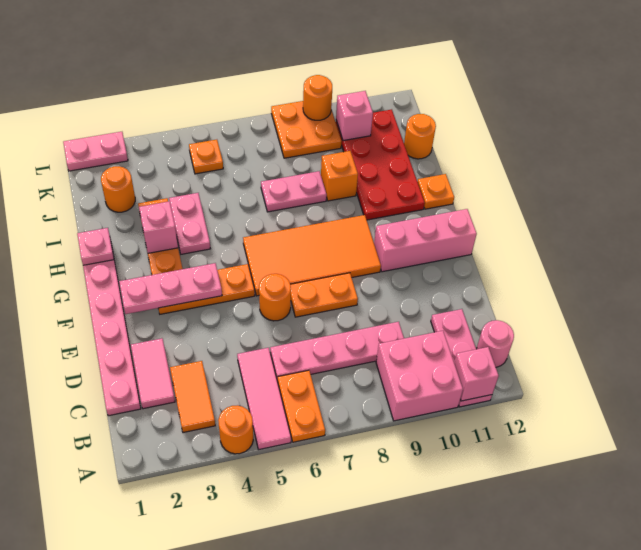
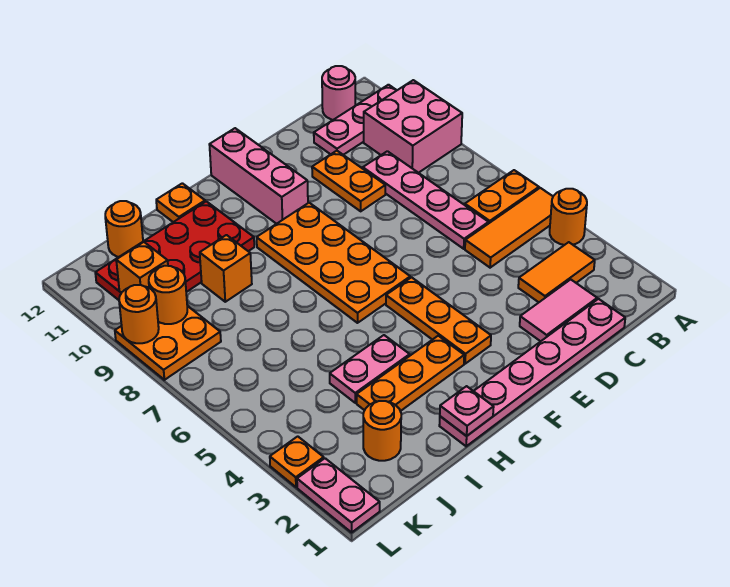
pink tile A5:C5 level 1 -> orange tile A5:C5 level 1
pink brick A11 level 2 -> none
orange round brick E6 level 1 -> orange round brick K9 level 2
orange plate E7:E8 level 1 -> orange plate D9:D10 level 1
pink plate F2:F4 level 2 -> none
orange tile F6:G9 level 1 -> orange plate F6:G9 level 1
pink brick H3 level 2 -> none
pink plate I7:I8 level 1 -> none
orange plate K5 level 1 -> orange plate L3 level 1
pink brick K10 level 2 -> orange brick K10 level 2

